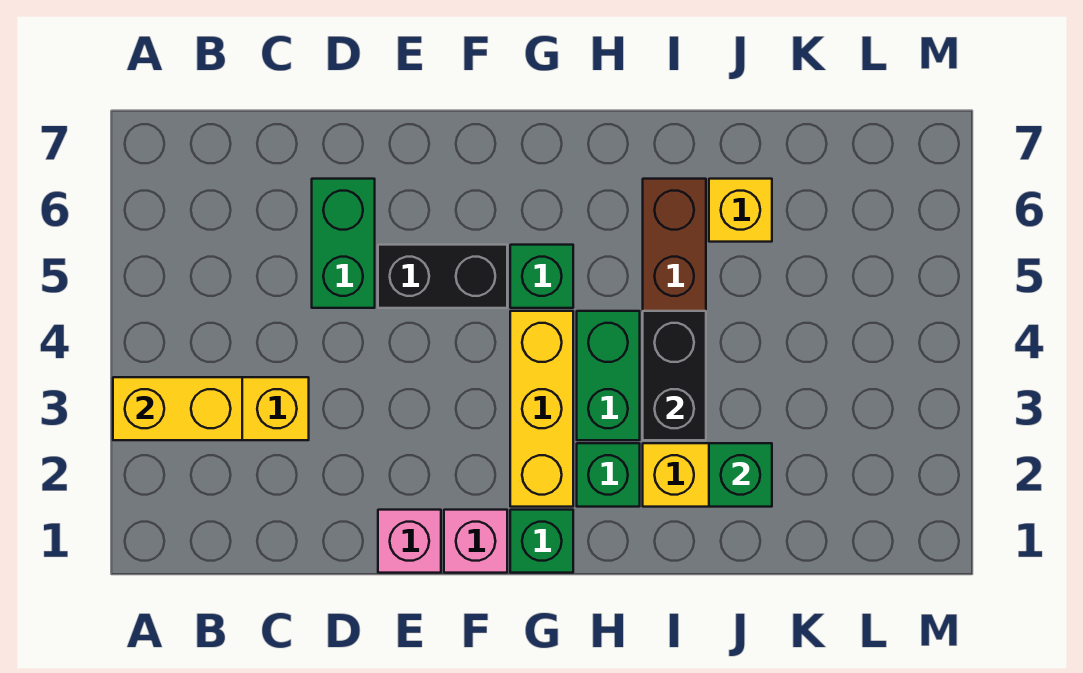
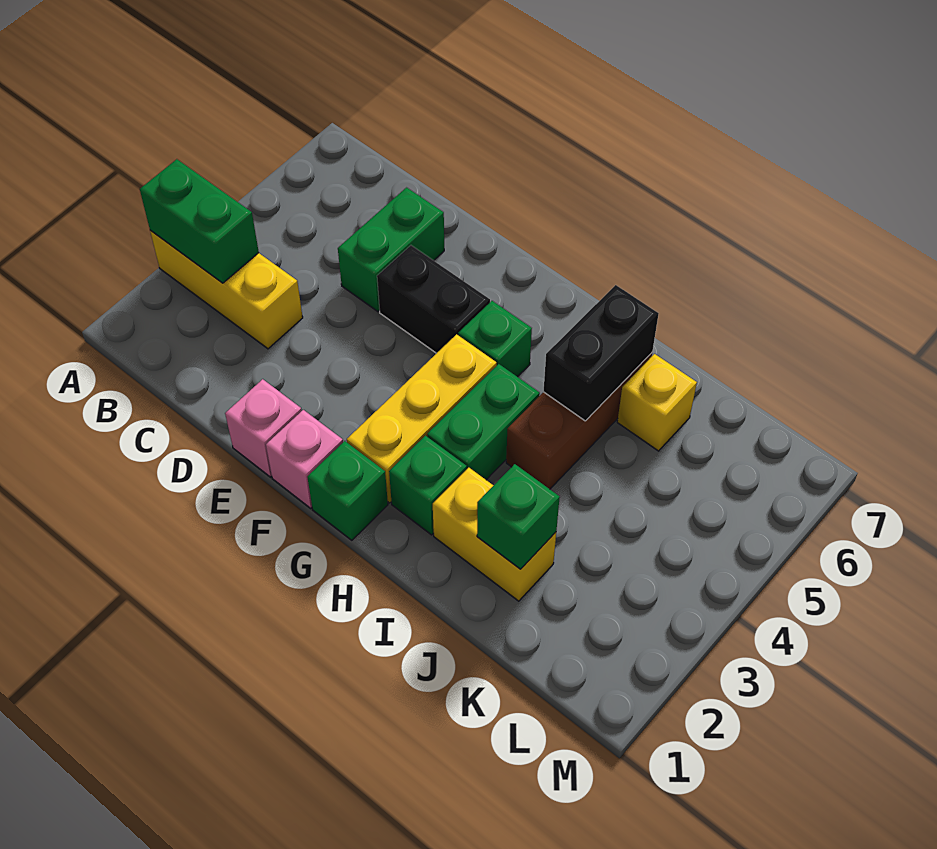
yellow brick A3:B3 level 2 -> green brick A3:B3 level 2
black brick I3:I4 level 2 -> black brick I5:I6 level 2

